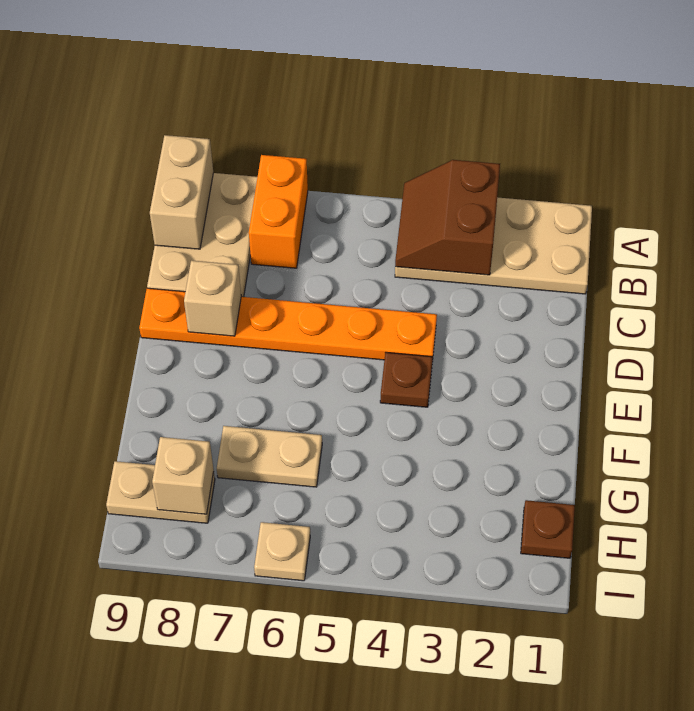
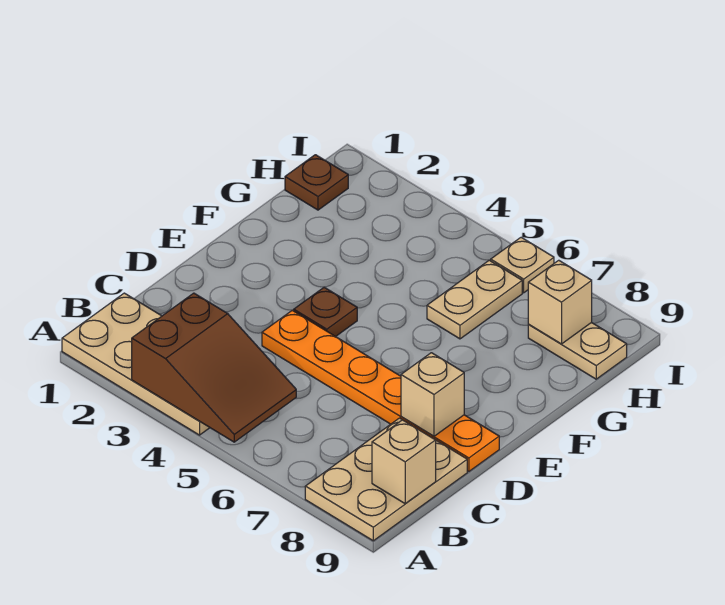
brown slope A3:B4 level 2 top 3 -> brown slope A3:B5 level 2 top 3
orange brick A7:B7 level 1 -> none
tan brick A9:B9 level 2 -> tan brick B9 level 2
tan plate G6:G7 level 1 -> tan plate G6:H6 level 1

